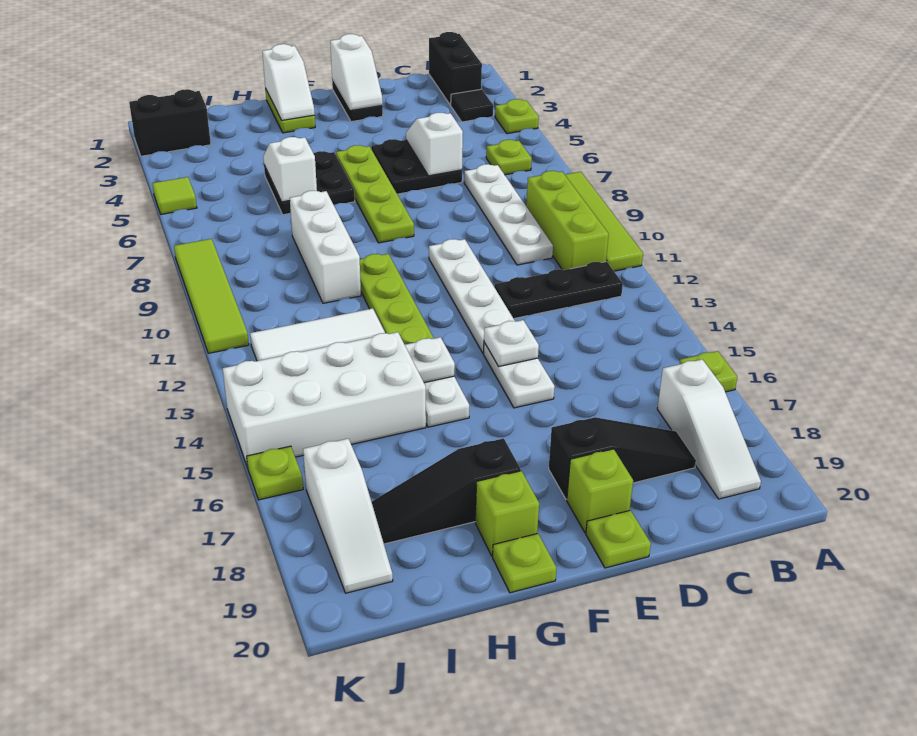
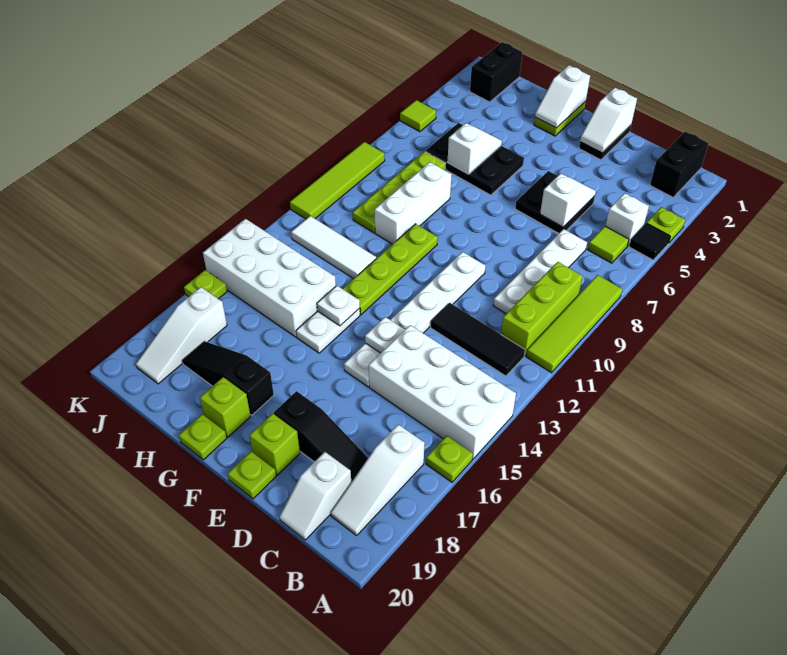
none -> white brick A14:D15 level 1
black tile B3 level 1 -> black tile A5 level 1
none -> white brick B5 level 1
lime plate B6 level 1 -> lime tile B6 level 1
black plate B12:D12 level 1 -> black tile B12:D12 level 1
none -> white slope C19:C20 level 1 top 19
lime plate F5:F8 level 1 -> lime plate I7:I10 level 1
black plate G5:H6 level 1 -> black plate G5:I6 level 1
black brick J2:K2 level 1 -> black brick J1:J2 level 1

